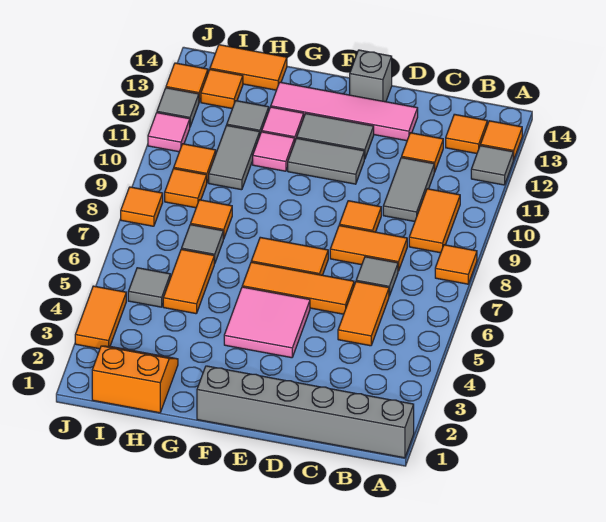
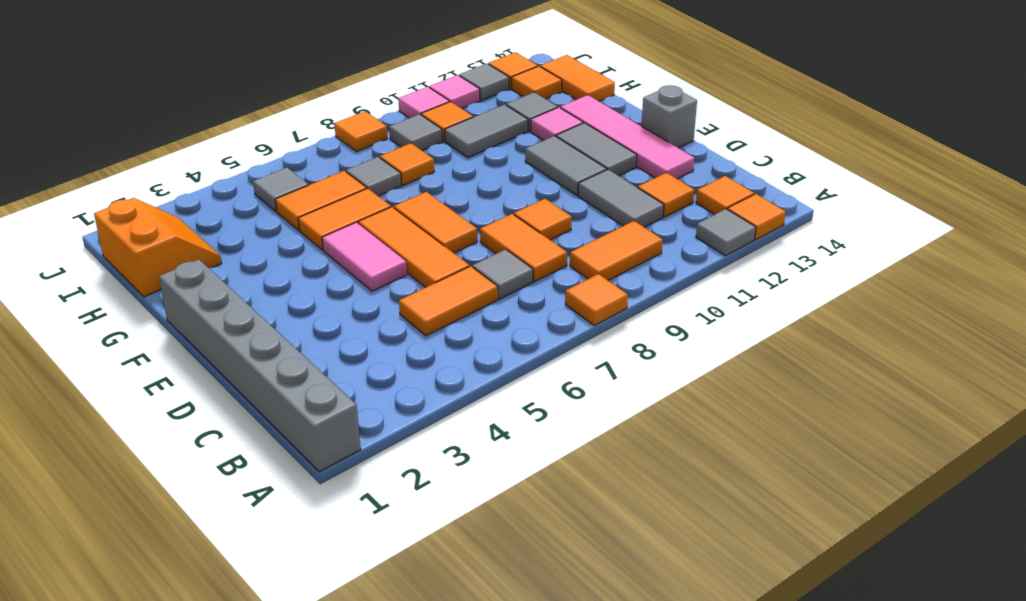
grey tile C10:C11 level 1 -> grey tile C11:D11 level 1
pink tile E4:F5 level 1 -> pink tile E5:F5 level 1
pink tile G11 level 1 -> pink tile J10 level 1
orange tile I9 level 1 -> grey tile I9 level 1
orange tile J3:J4 level 1 -> orange tile G5:G6 level 1

